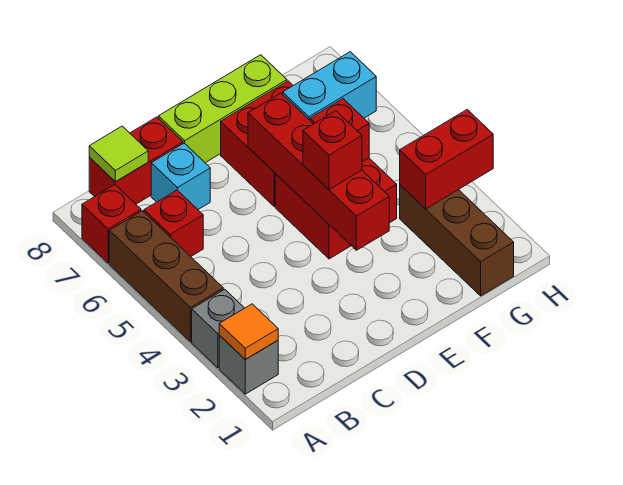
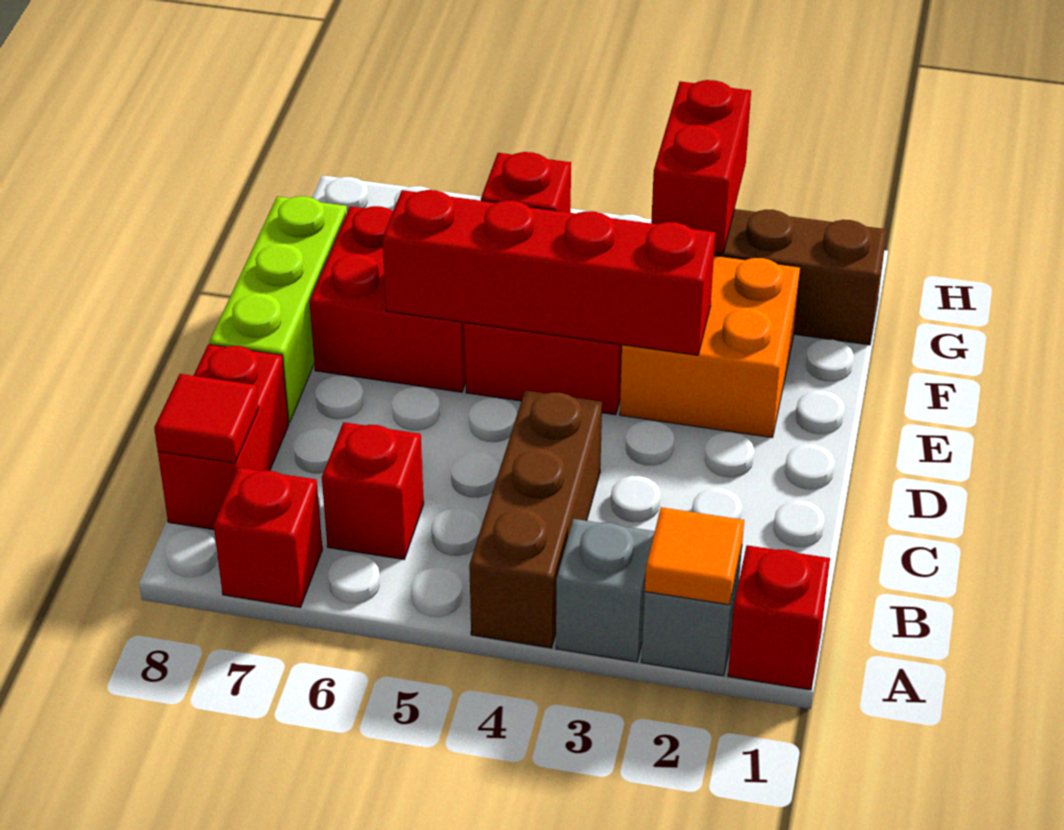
brown brick A4:A6 level 1 -> brown brick A4:C4 level 1
lime tile B8 level 2 -> red tile B8 level 2
cyan brick C7 level 1 -> none
none -> orange brick E2:F3 level 1
red brick E4 level 3 -> red brick A1 level 1
cyan brick F6:G6 level 2 -> none

